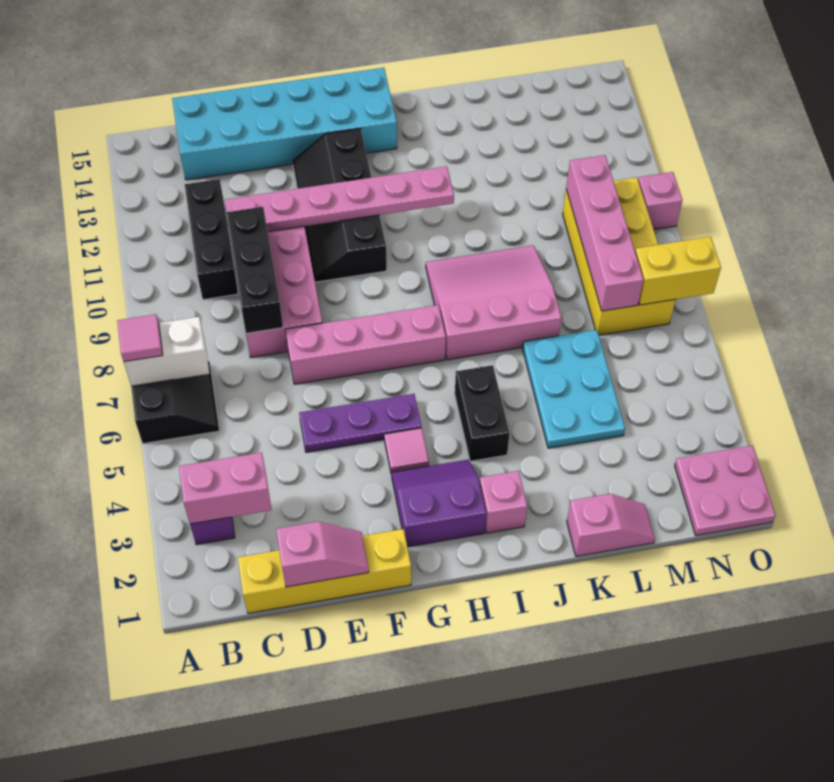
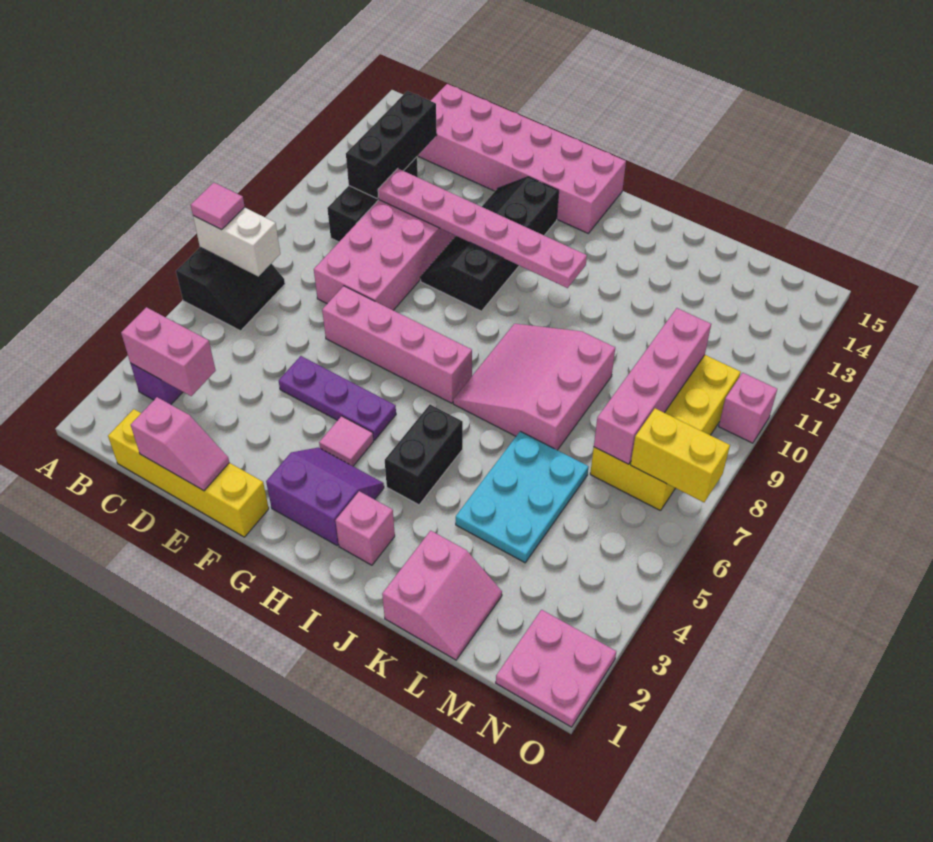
cyan brick C14:H15 level 1 -> pink brick C14:H15 level 1
black brick D8:D10 level 2 -> black brick C11:C13 level 2
pink slope I7:K9 level 1 top 7 -> pink slope I7:K9 level 1 top K
pink slope K1:L1 level 1 top K -> pink slope K1:L2 level 1 top K

